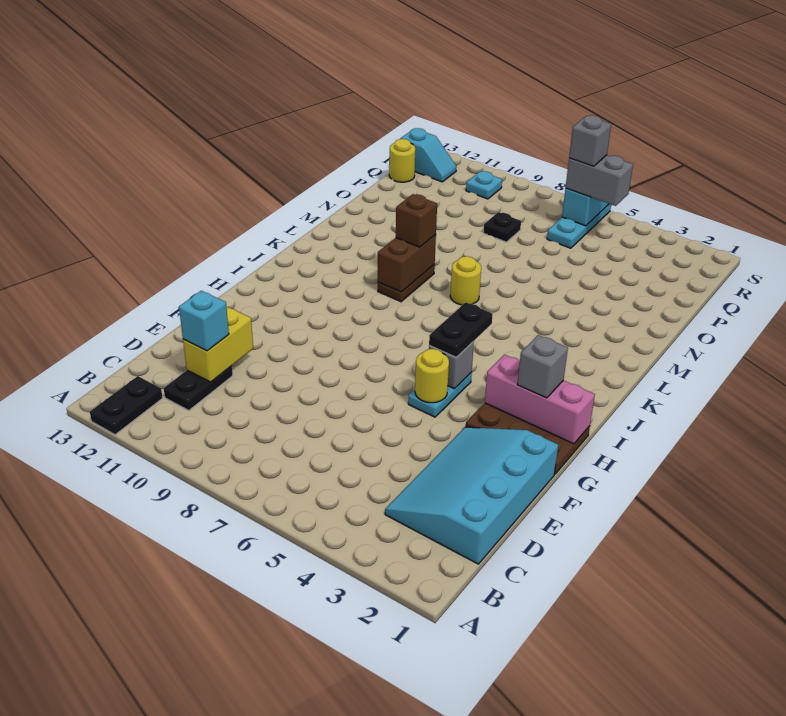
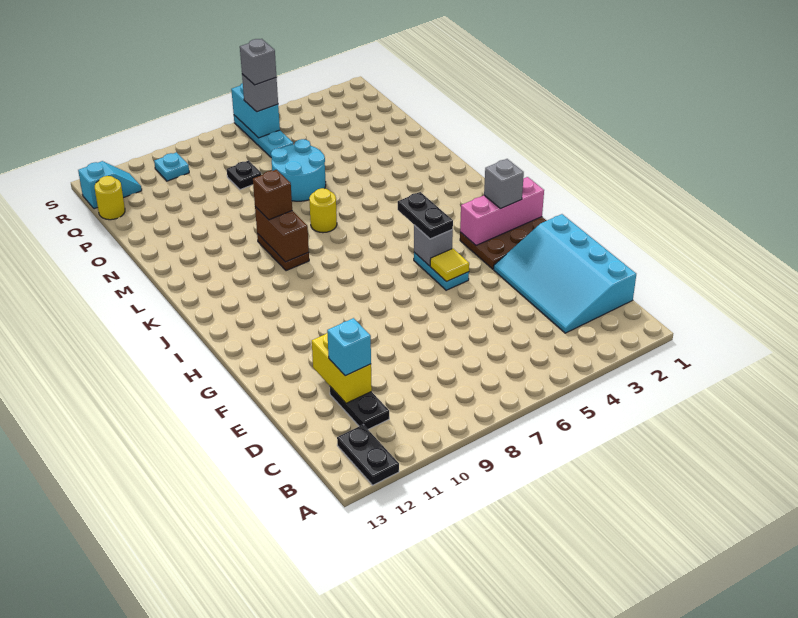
yellow round brick G5 level 2 -> yellow tile G5 level 2
none -> cyan round brick N6:O7 level 1
grey brick R5:R6 level 3 -> grey brick R6 level 3

